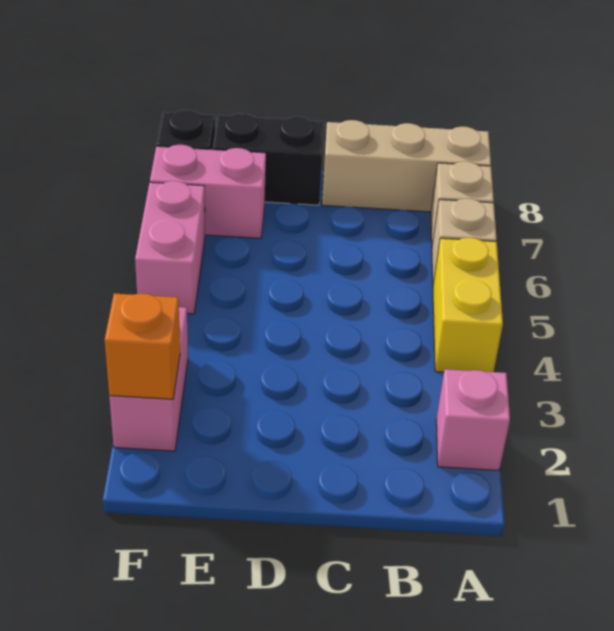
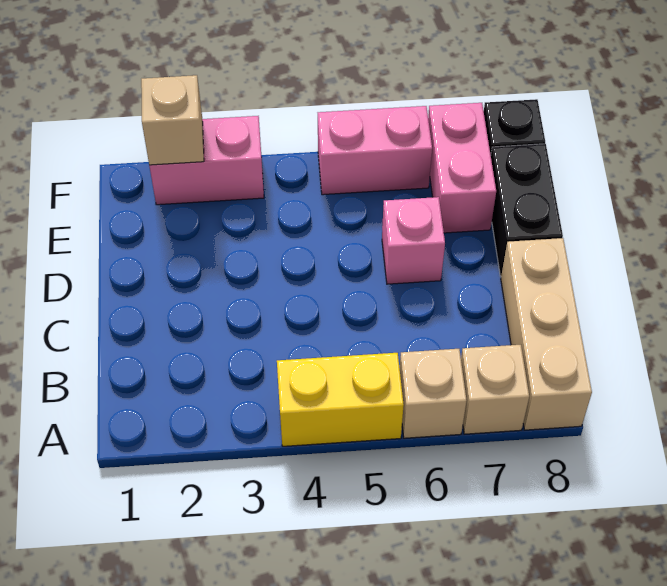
pink brick A2 level 1 -> pink brick D6 level 1
orange brick F2 level 2 -> tan brick F2 level 2

